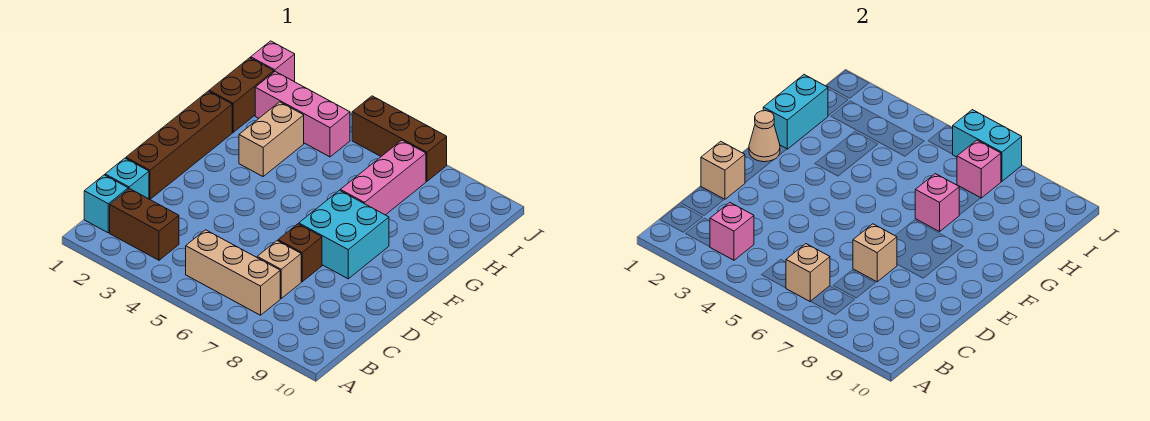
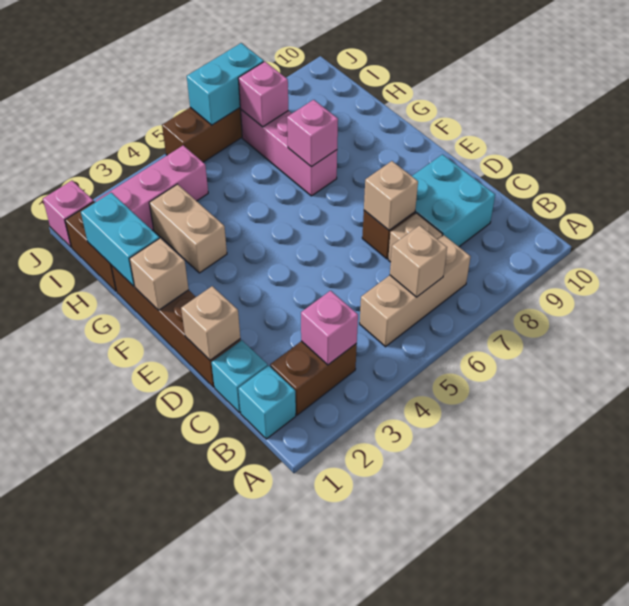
cyan brick E7:F8 level 1 -> cyan brick C8:D9 level 1
tan cone F1 level 2 -> tan brick F1 level 2

